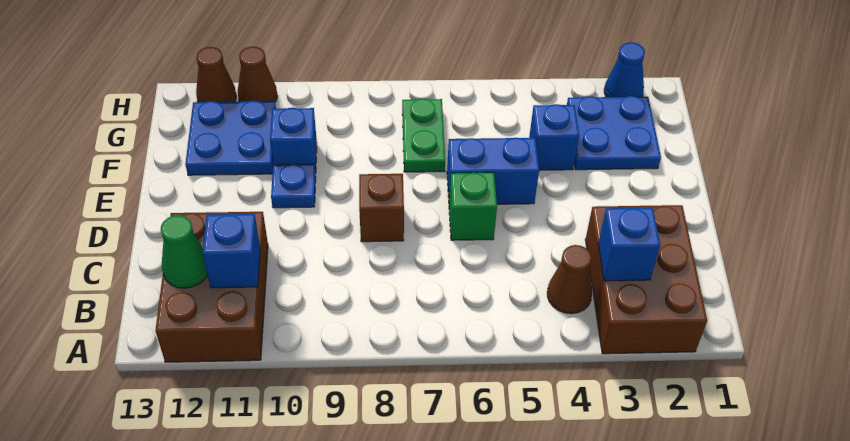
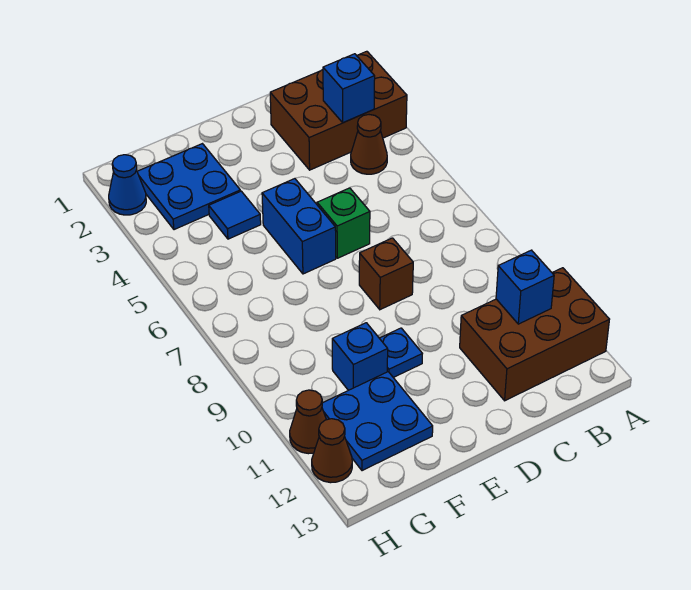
green cone B12 level 2 -> none
blue brick F4 level 1 -> blue tile F4 level 1
green plate F7:G7 level 1 -> none

